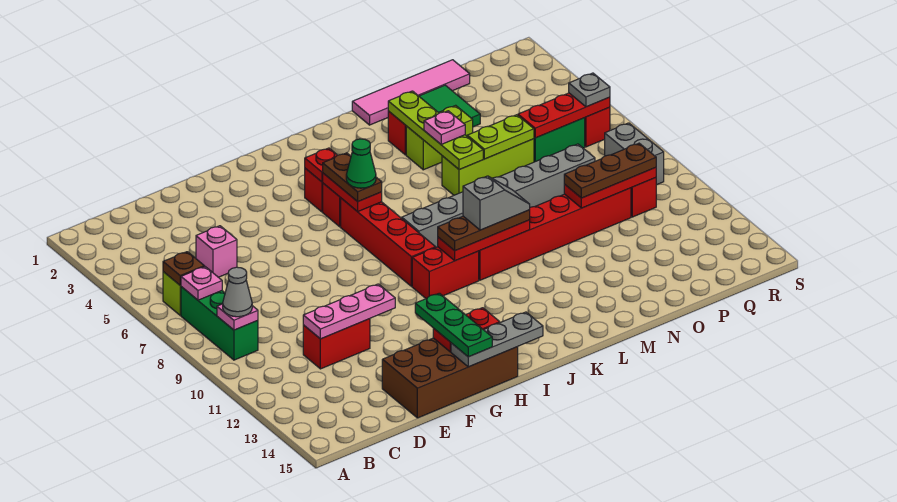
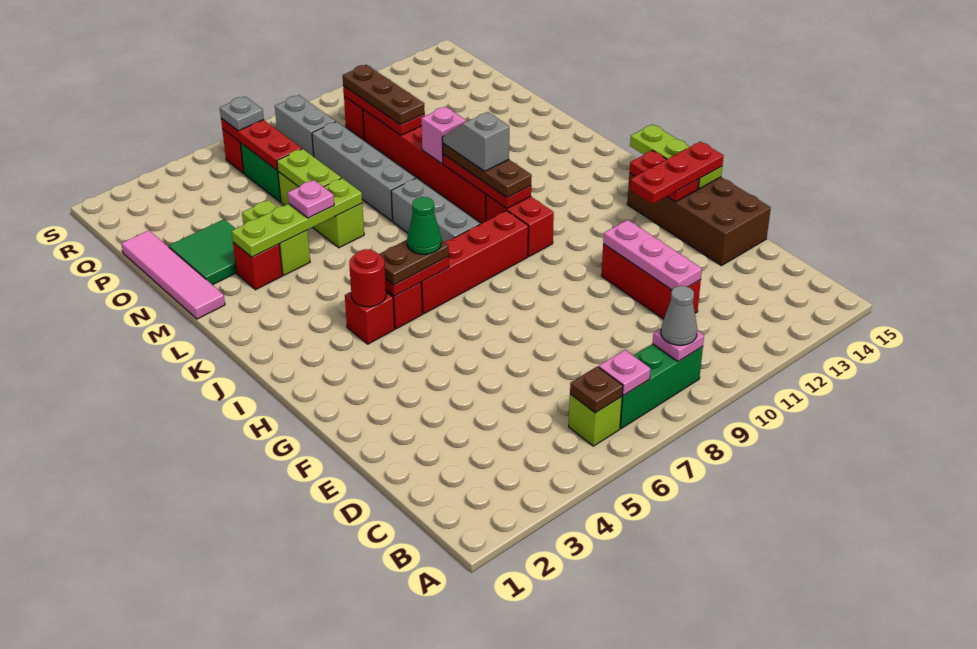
pink brick D5 level 1 -> pink brick M10 level 2
red brick D11:E11 level 1 -> red brick D11:F11 level 1
green plate G13:G15 level 3 -> red plate G13:G15 level 3
grey plate G15:I15 level 2 -> lime plate G15:I15 level 2
red plate I4 level 2 -> red round brick I4 level 2
grey brick R8:R9 level 1 -> grey brick Q8:R8 level 1

